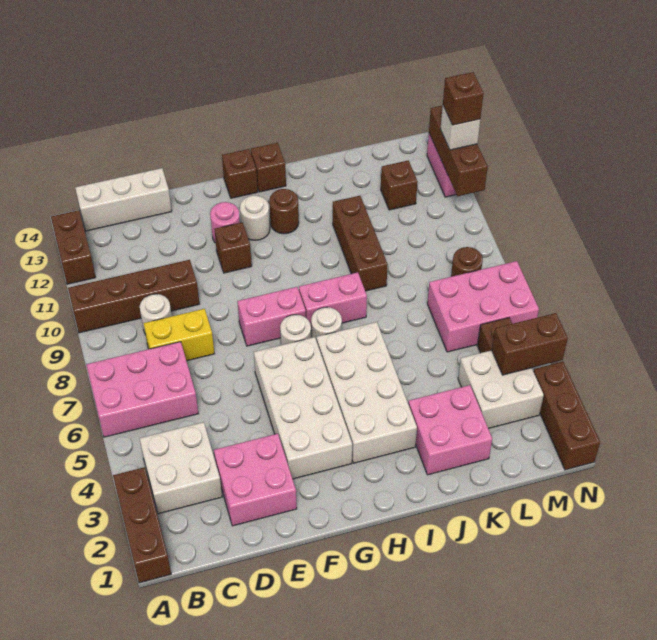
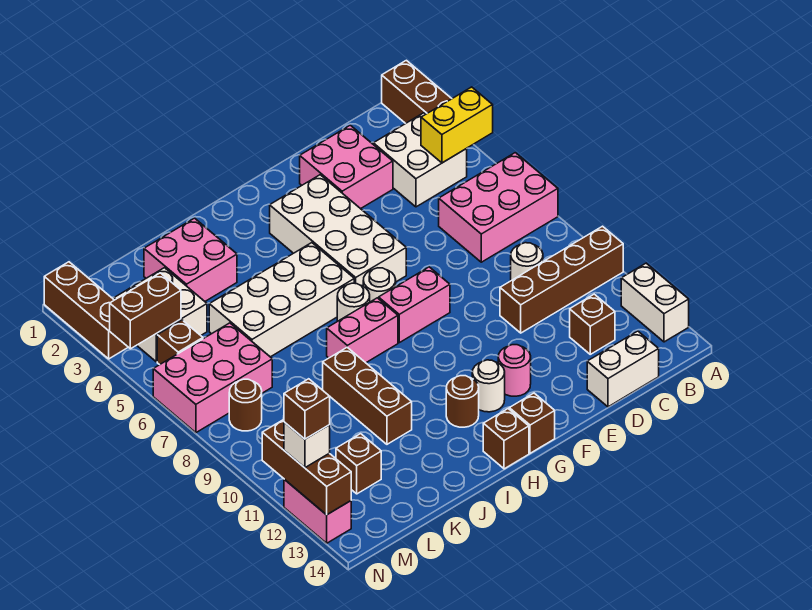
brown brick A12:A13 level 1 -> white brick A12:A13 level 1
white brick B14:D14 level 1 -> white brick C14:D14 level 1
yellow brick C8:D8 level 1 -> yellow brick A4:B4 level 2
brown brick F11 level 1 -> brown brick C12 level 1
white brick H3:I6 level 1 -> white brick H5:K6 level 1

